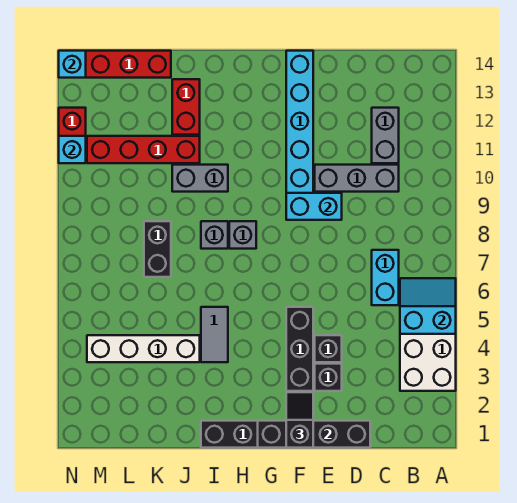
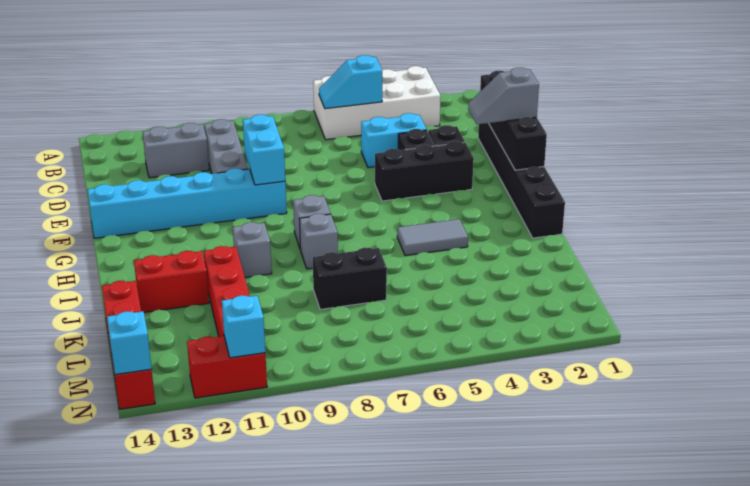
cyan slope A5:B6 level 2 top 5 -> cyan slope B5:B6 level 2 top 5
cyan brick C6:C7 level 1 -> cyan brick D4:D5 level 1
black slope F1:F2 level 3 top 1 -> grey slope F1:F2 level 3 top 1
grey brick I10:J10 level 1 -> grey brick I10 level 1
white brick J4:M4 level 1 -> none

